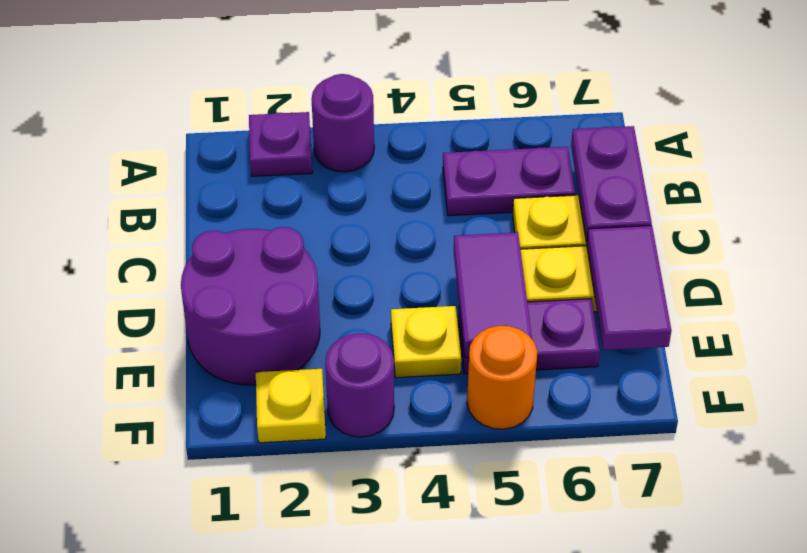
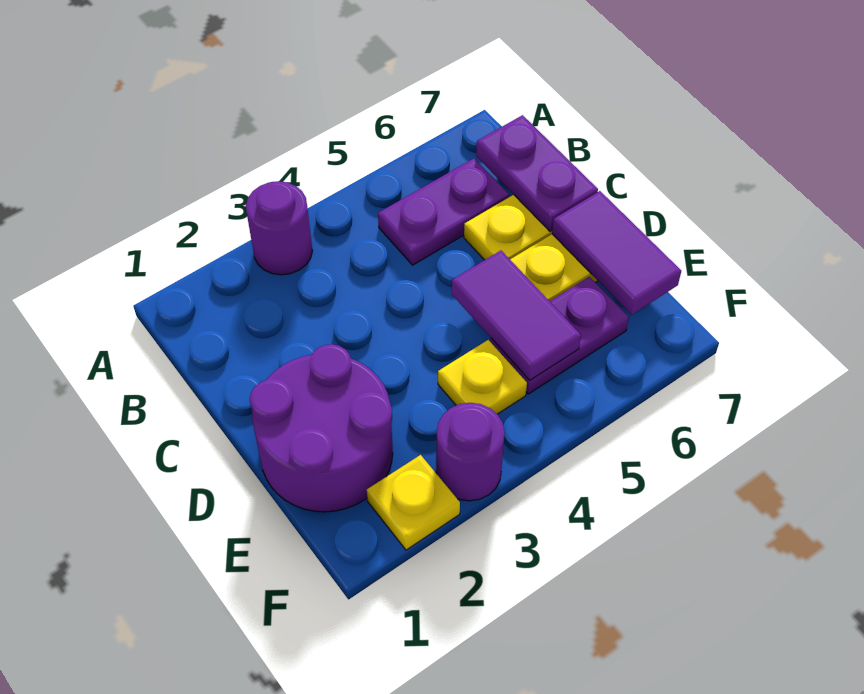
purple plate A2 level 1 -> none
orange round brick F5 level 1 -> none

